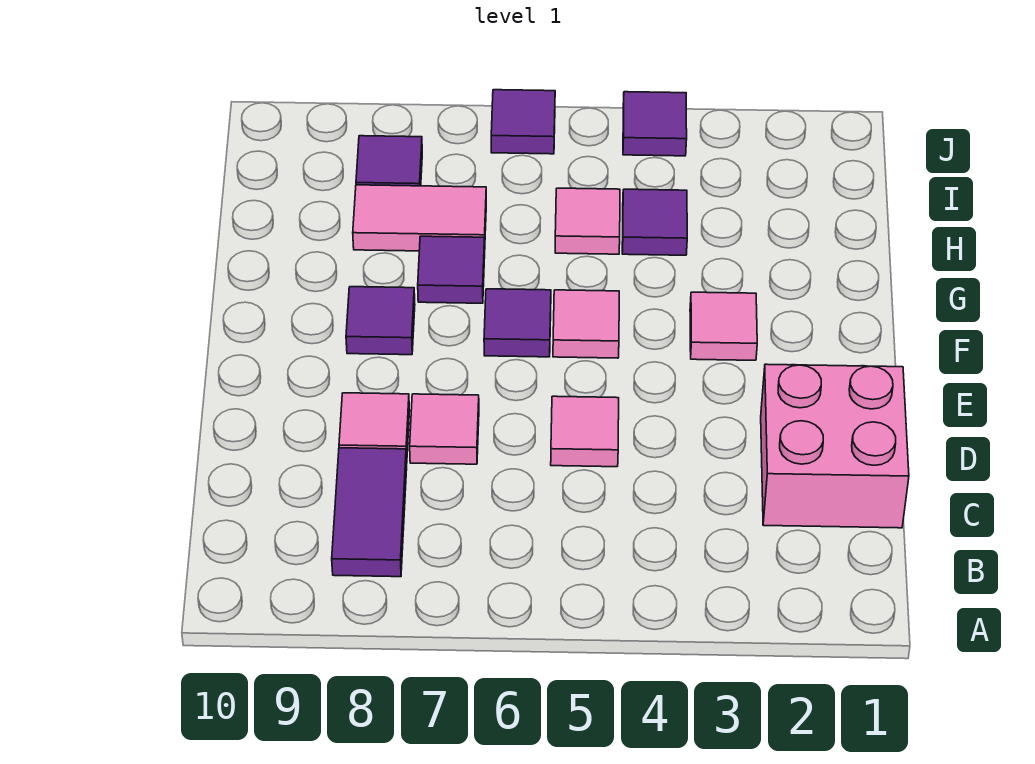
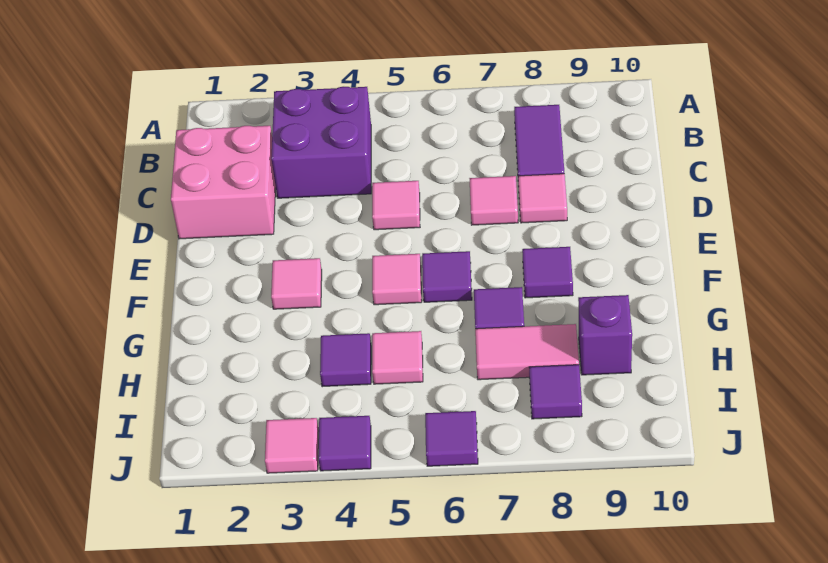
none -> purple brick B3:C4 level 1
none -> purple brick H9 level 1
none -> pink tile J3 level 1

